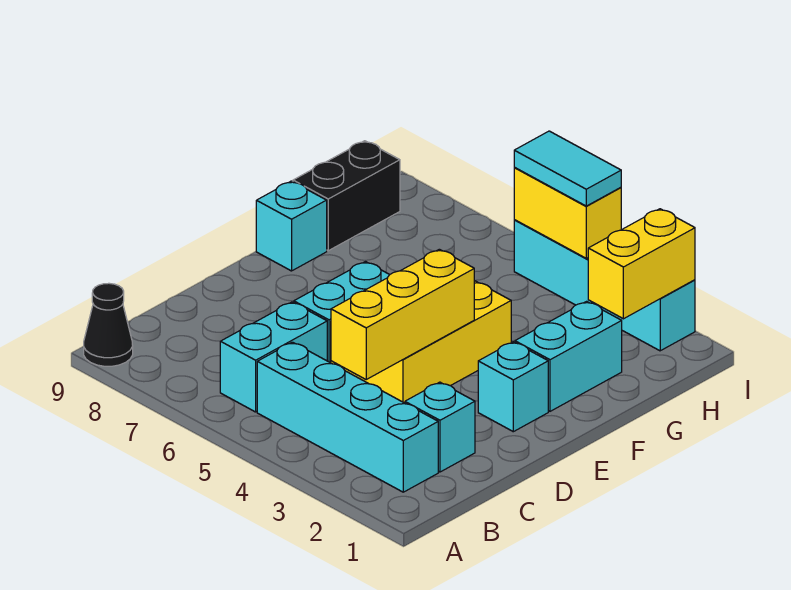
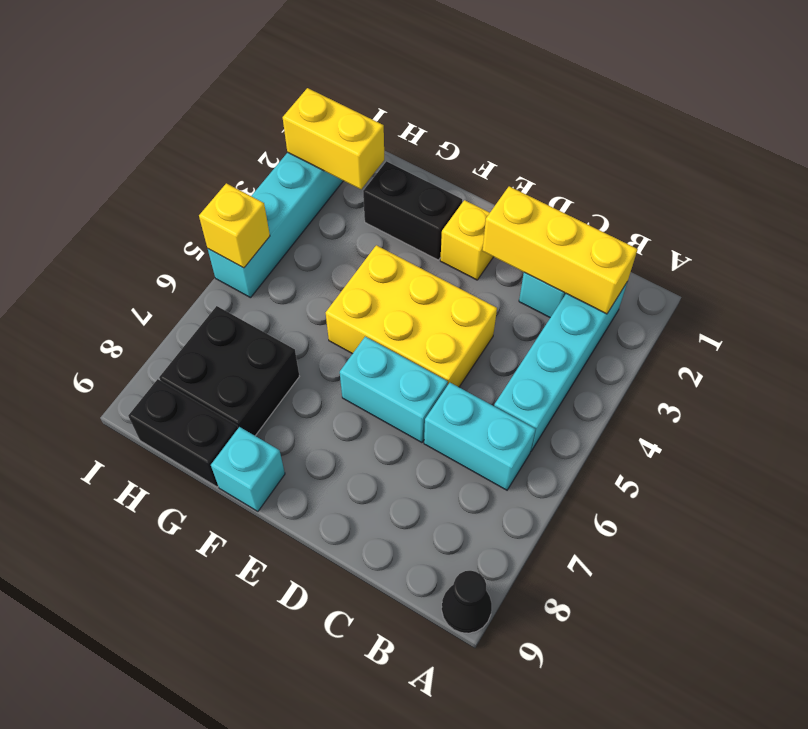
yellow brick C4:E4 level 2 -> yellow brick B2:D2 level 2
cyan brick E2 level 1 -> yellow brick E2 level 1
cyan brick F2:G2 level 1 -> black brick F2:G2 level 1
none -> black brick G7:H8 level 1
yellow brick I4:I5 level 2 -> yellow brick I5 level 2
cyan tile I4:I5 level 3 -> none

